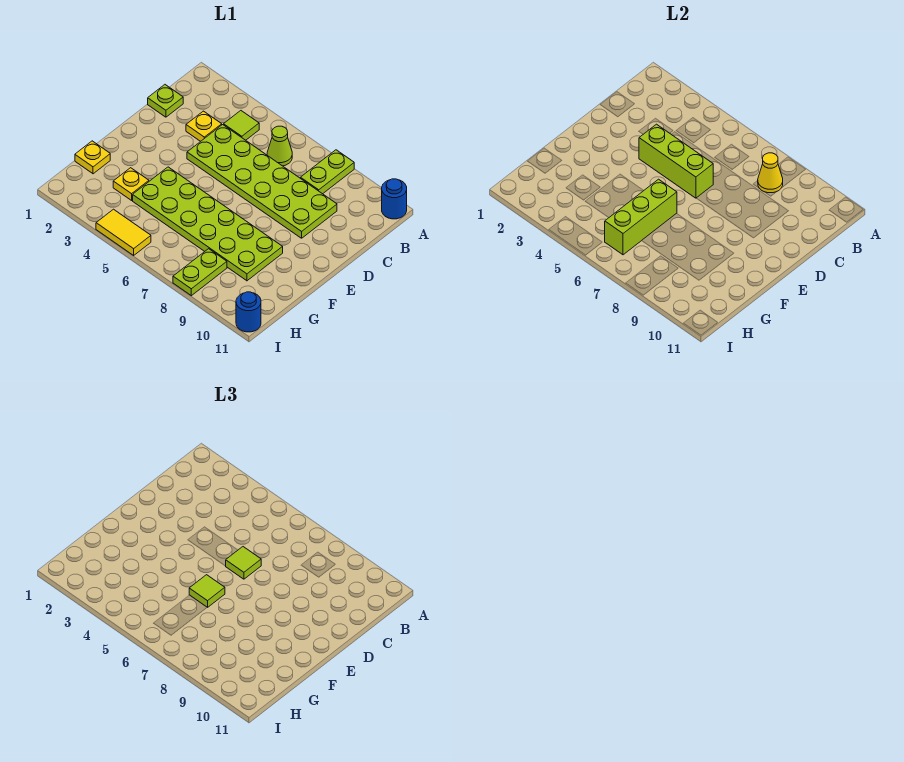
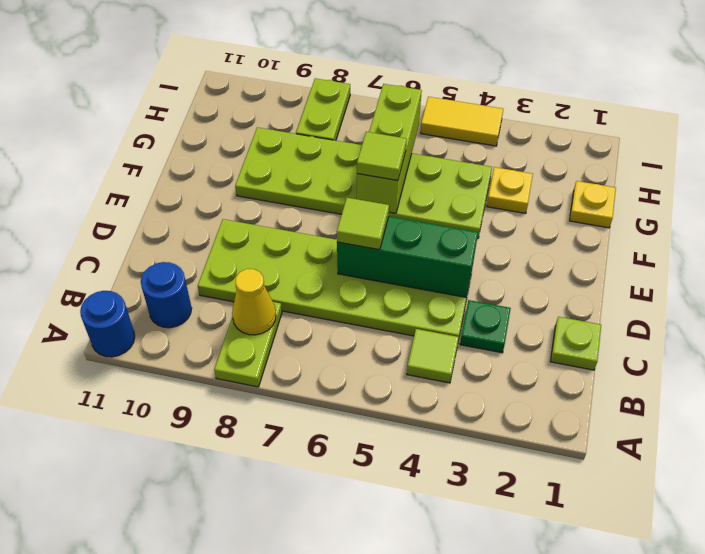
lime cone B6 level 1 -> none
yellow plate C3 level 1 -> green plate C3 level 1
lime brick D4:D6 level 2 -> green brick D4:D6 level 2
blue round brick I11 level 1 -> blue round brick B10 level 1

